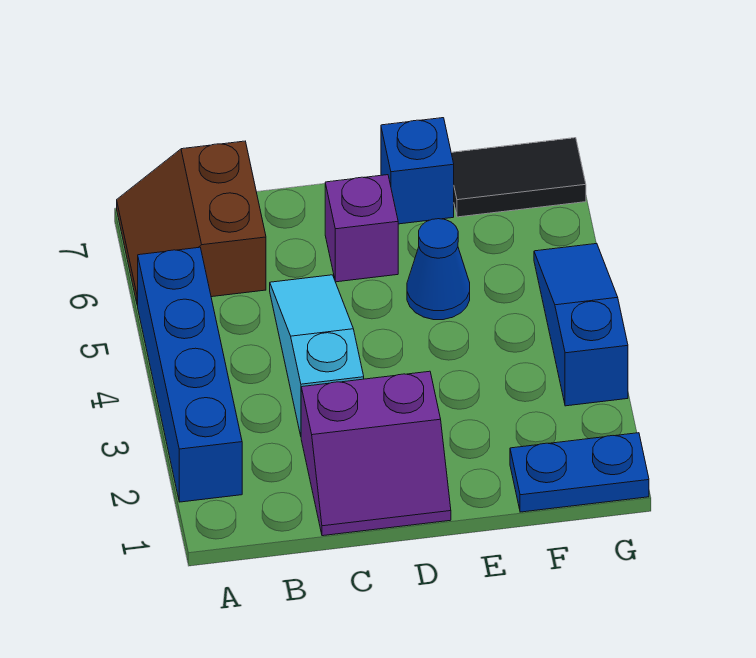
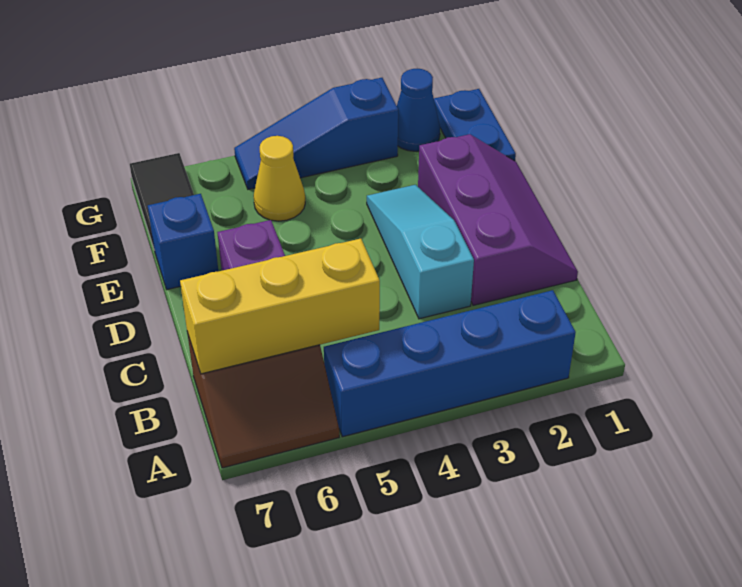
none -> yellow brick B5:B7 level 2
purple slope C1:D2 level 1 top 2 -> purple slope C1:E2 level 1 top 2
cyan slope C3:C5 level 1 top 3 -> cyan slope C3:E3 level 1 top C
blue cone E5 level 1 -> blue cone G2 level 1
none -> yellow cone F5 level 1

